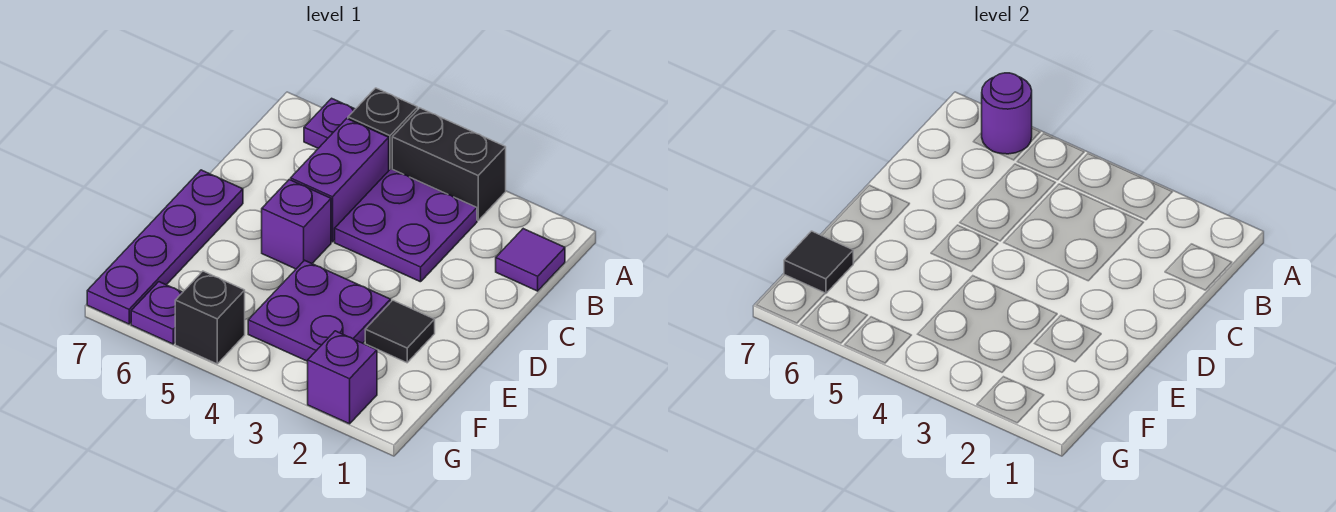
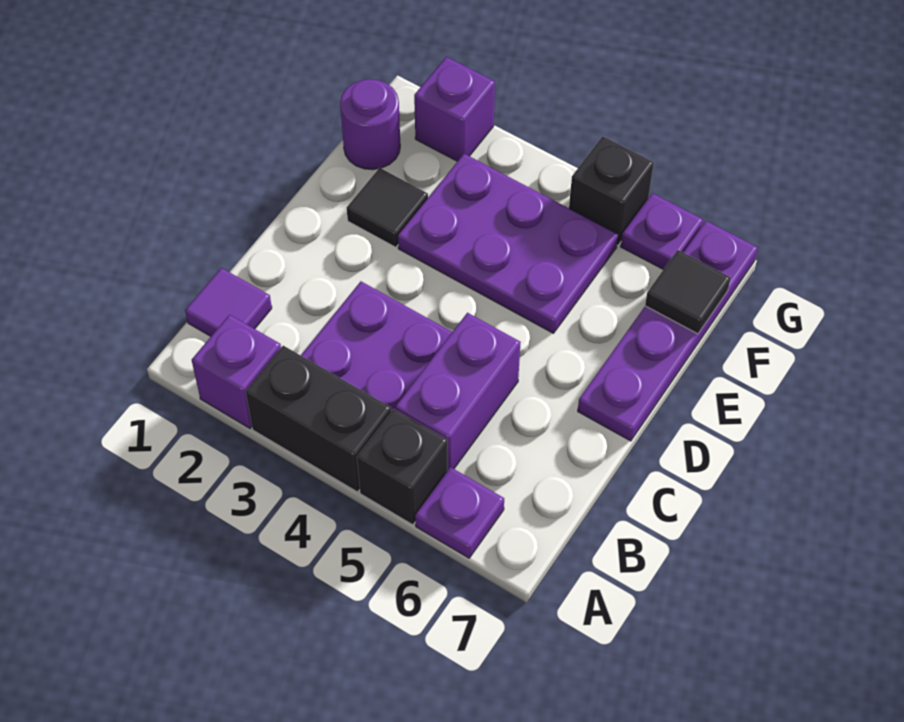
purple round brick A6 level 2 -> purple round brick F1 level 1
purple brick D5 level 1 -> purple brick A2 level 1
purple plate E3:F4 level 1 -> purple plate E3:F5 level 1

